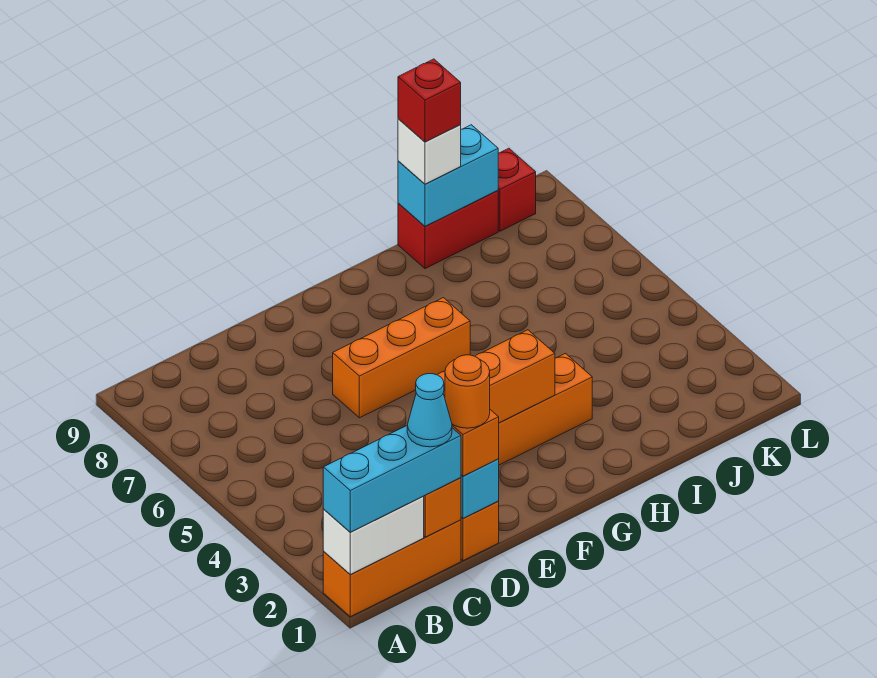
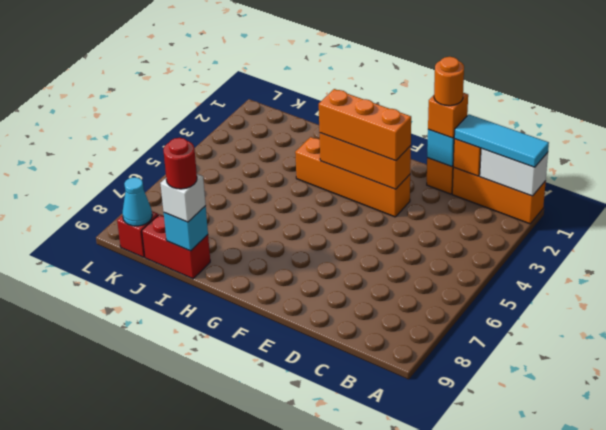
cyan brick A1:C1 level 3 -> cyan tile A1:C1 level 3
cyan cone C1 level 4 -> cyan cone K9 level 2
orange brick E6:G6 level 1 -> orange brick E3:G3 level 3
cyan brick I9:J9 level 2 -> cyan brick I9 level 2
red brick I9 level 4 -> red round brick I9 level 4

